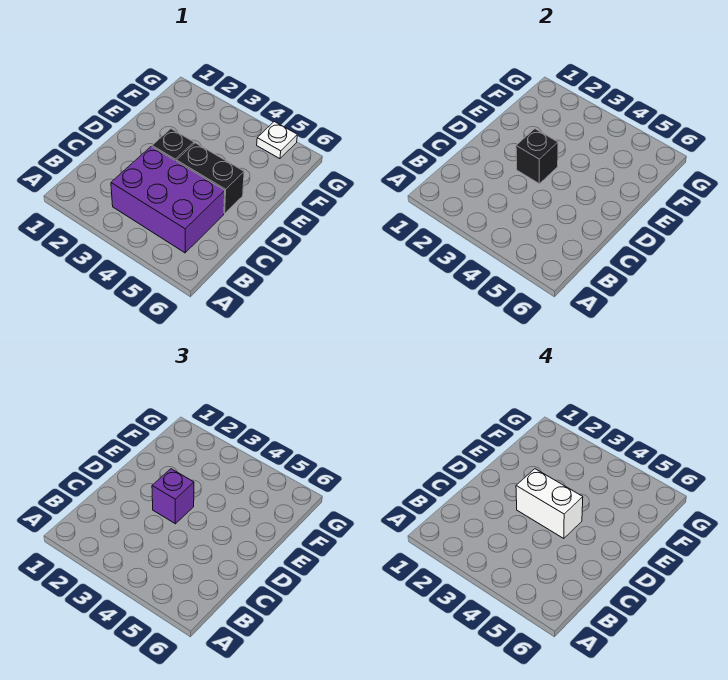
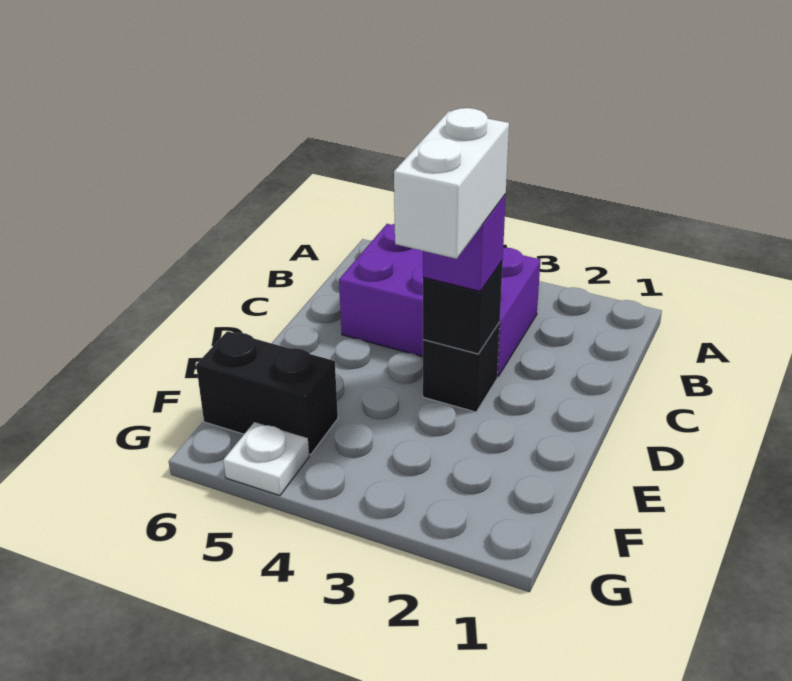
white brick D3:D4 level 4 -> white brick D3:E3 level 4
black brick D4:D5 level 1 -> black brick F5:F6 level 1

